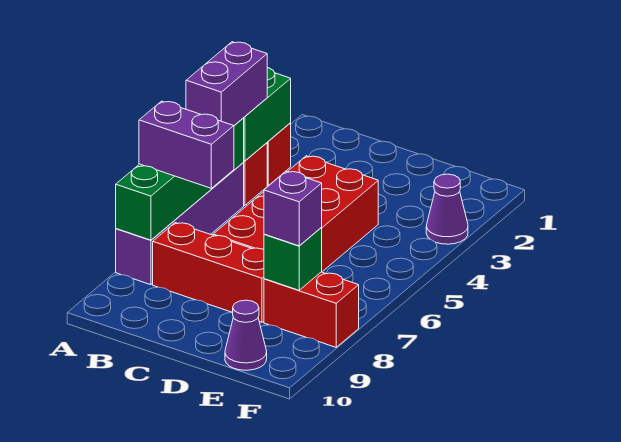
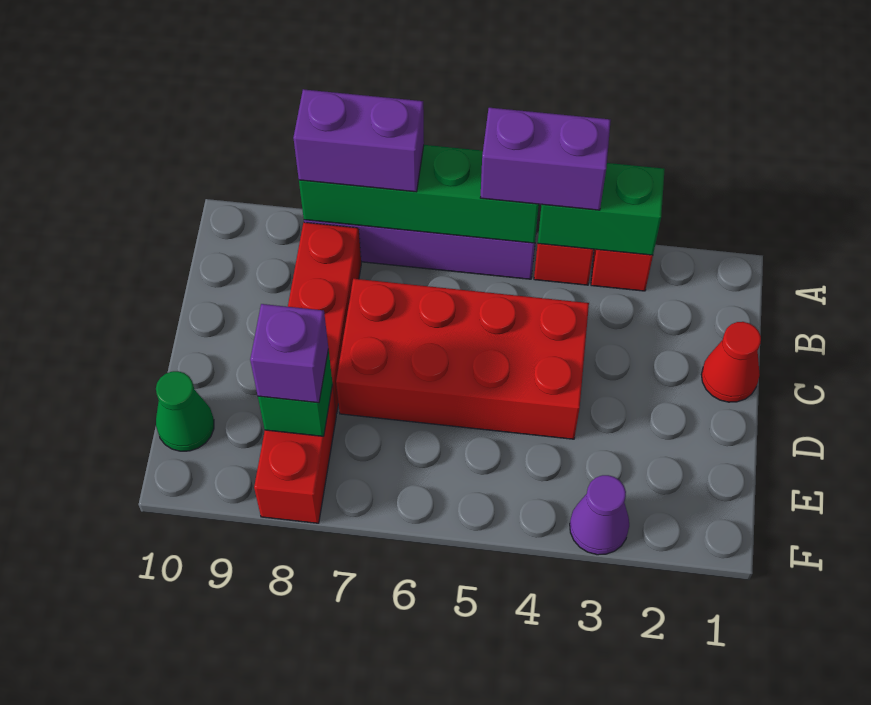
purple brick A7:B7 level 3 -> purple brick A7:A8 level 3
none -> red cone C1 level 1
purple cone E10 level 1 -> green cone E10 level 1

